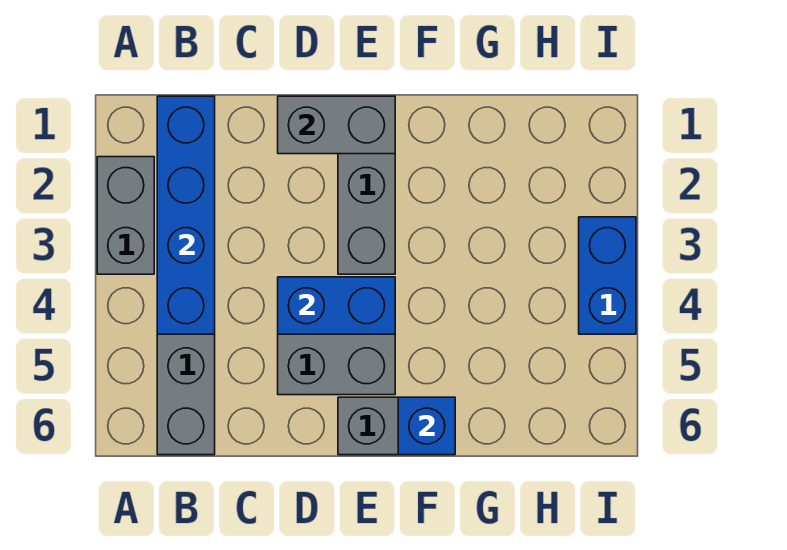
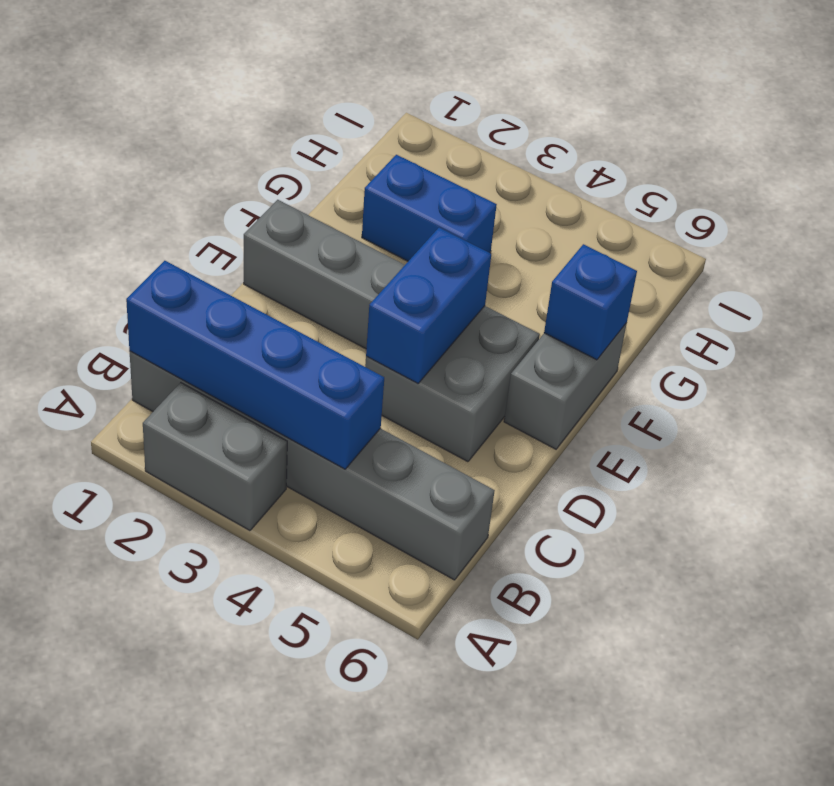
grey brick D1:E1 level 2 -> none
blue brick I3:I4 level 1 -> blue brick G2:G3 level 1

